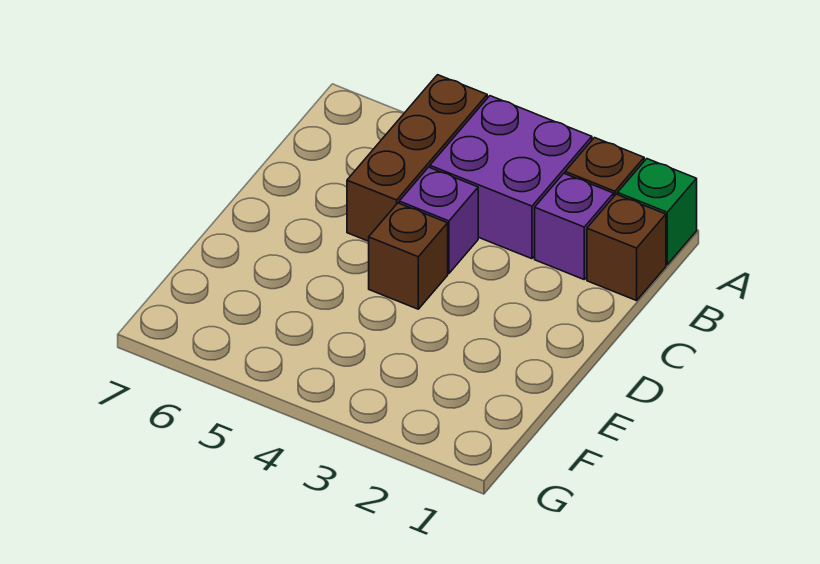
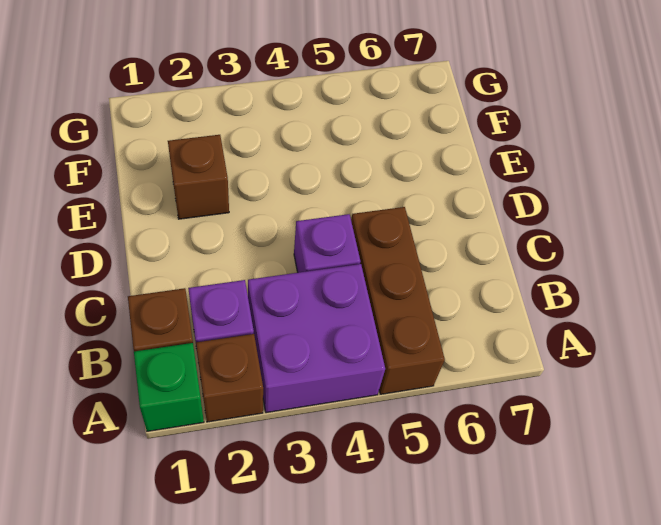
brown brick D4 level 1 -> brown brick E2 level 1

